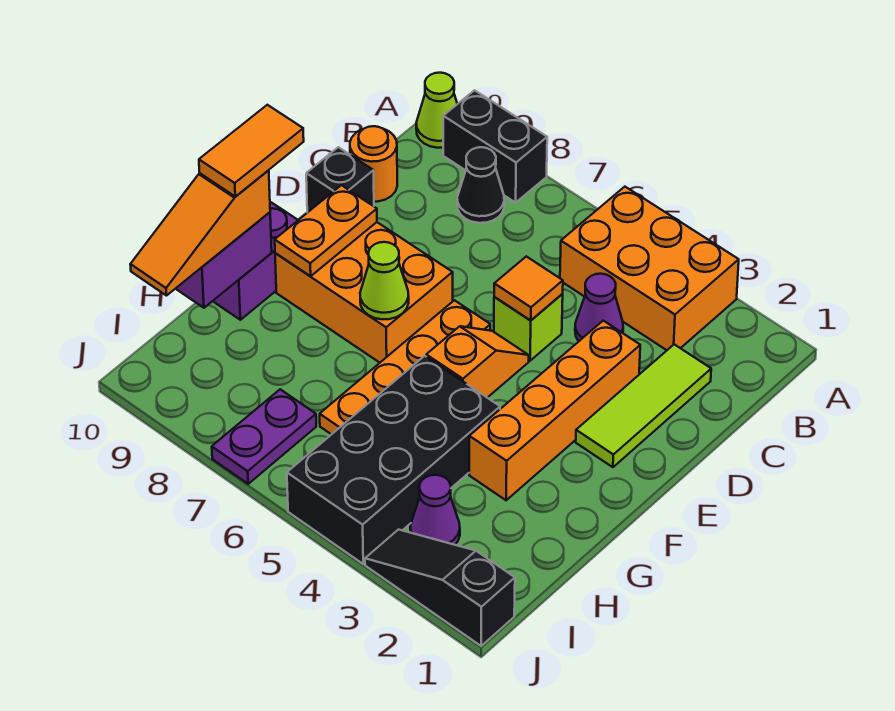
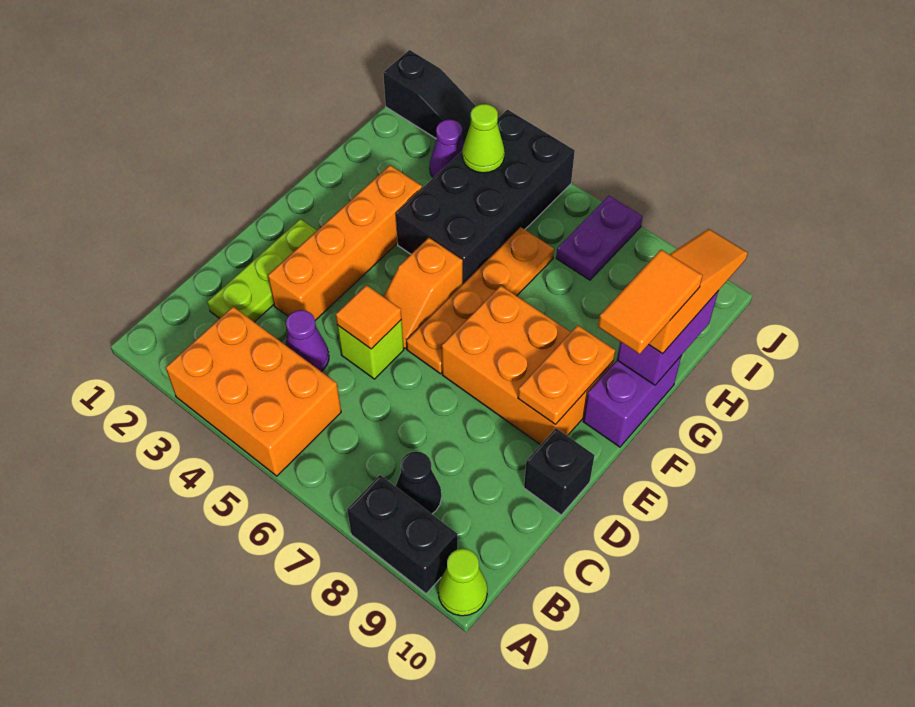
lime tile C2:E2 level 1 -> lime plate C2:E2 level 1
orange round brick C10 level 1 -> none
lime cone F7 level 2 -> lime cone I4 level 2

